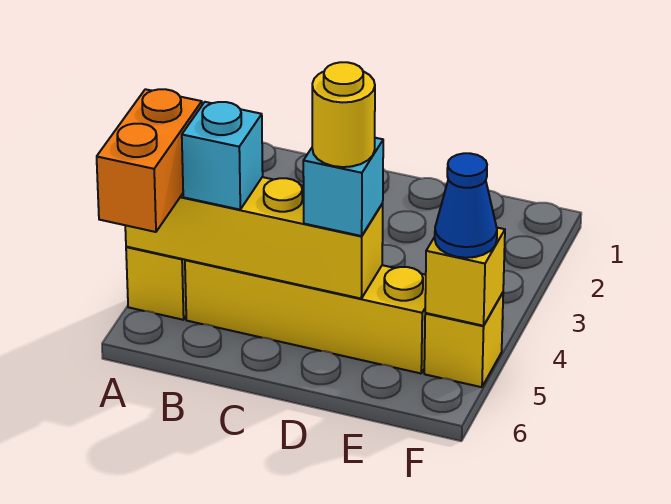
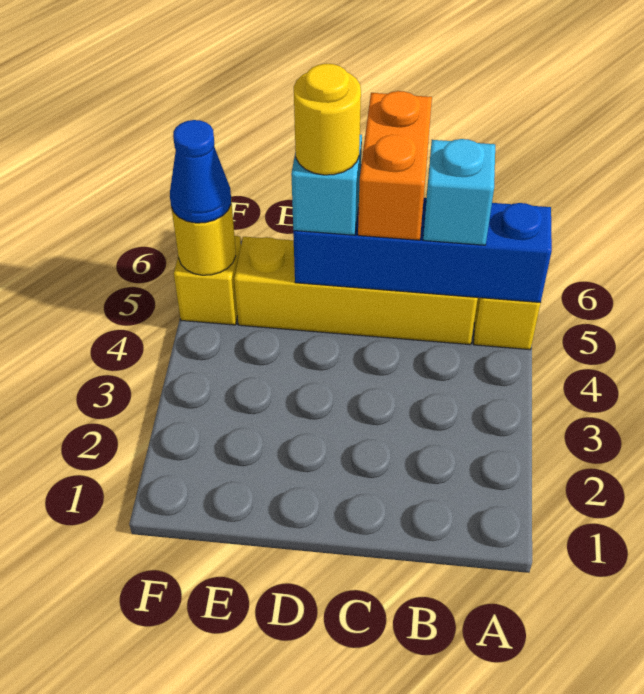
yellow brick A5:D5 level 2 -> blue brick A5:D5 level 2
orange brick A5:A6 level 3 -> orange brick C5:C6 level 3
yellow brick F5 level 2 -> yellow round brick F5 level 2

